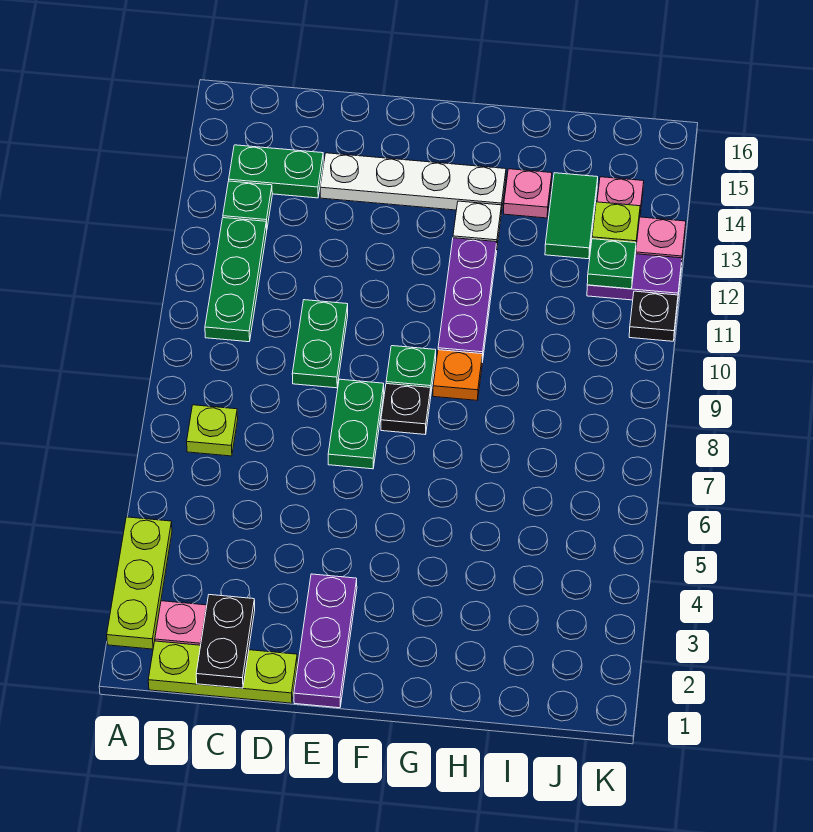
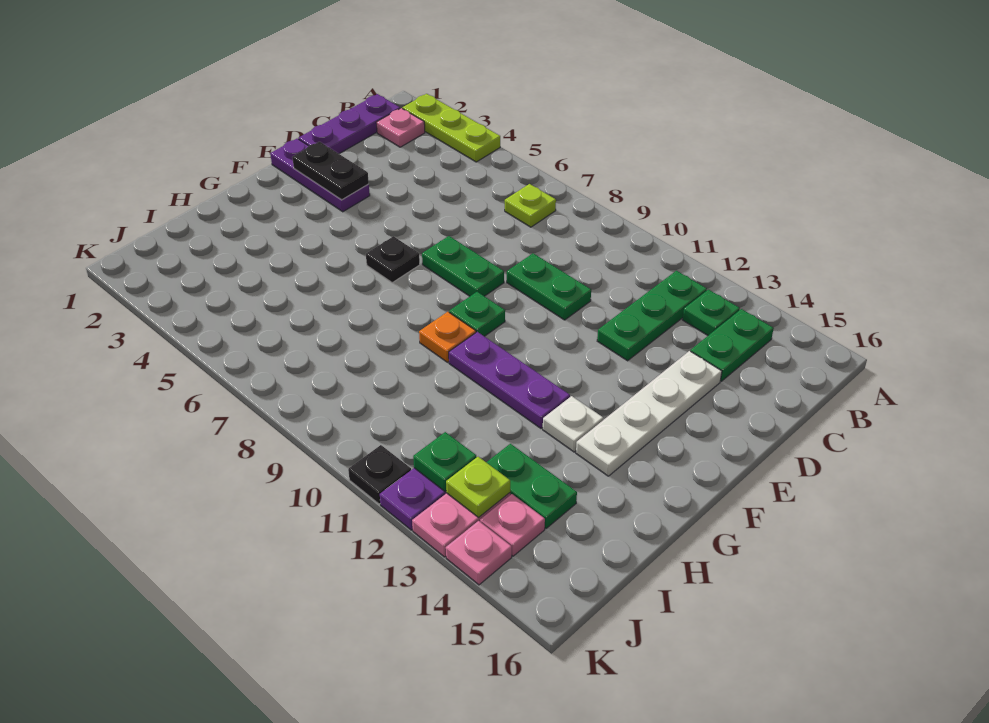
lime plate B1:D1 level 1 -> purple plate B1:D1 level 1
green plate B10:B12 level 1 -> green plate B12:D12 level 1
black plate C1:C2 level 2 -> black plate E2:E3 level 2
black plate F8 level 1 -> black plate F6 level 1
pink plate H14 level 1 -> pink plate K14 level 1
green tile I13:I14 level 1 -> green plate I13:I14 level 1

